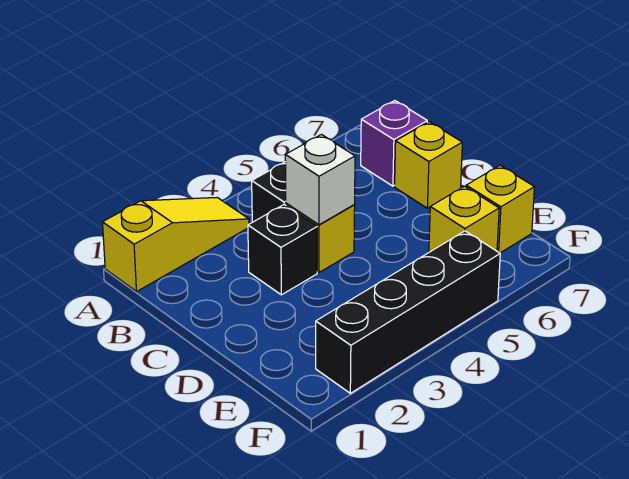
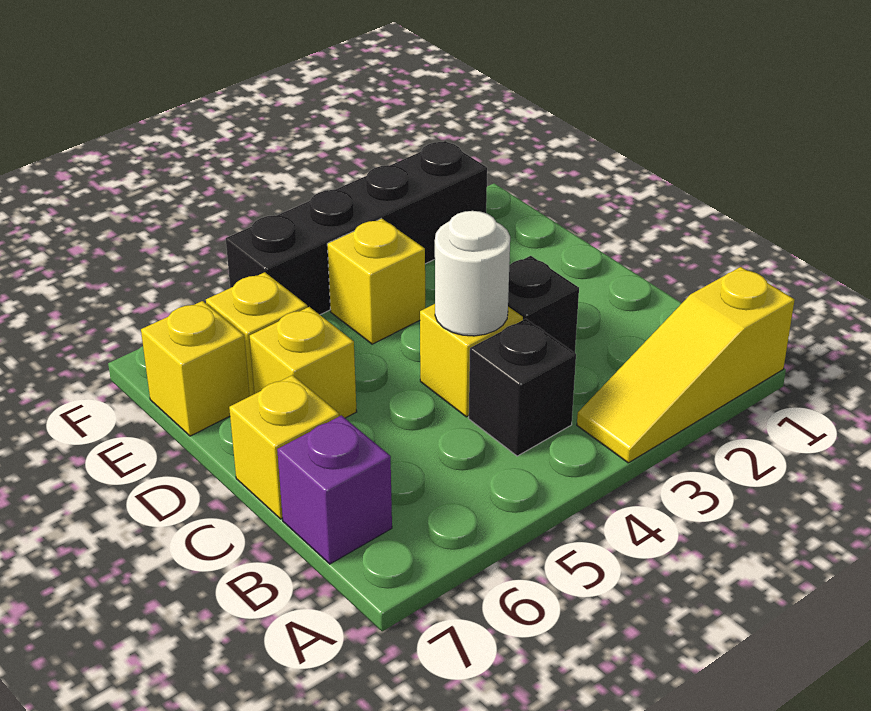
white brick C4 level 2 -> white round brick C4 level 2
none -> yellow brick D6 level 1
none -> yellow brick E4 level 1

